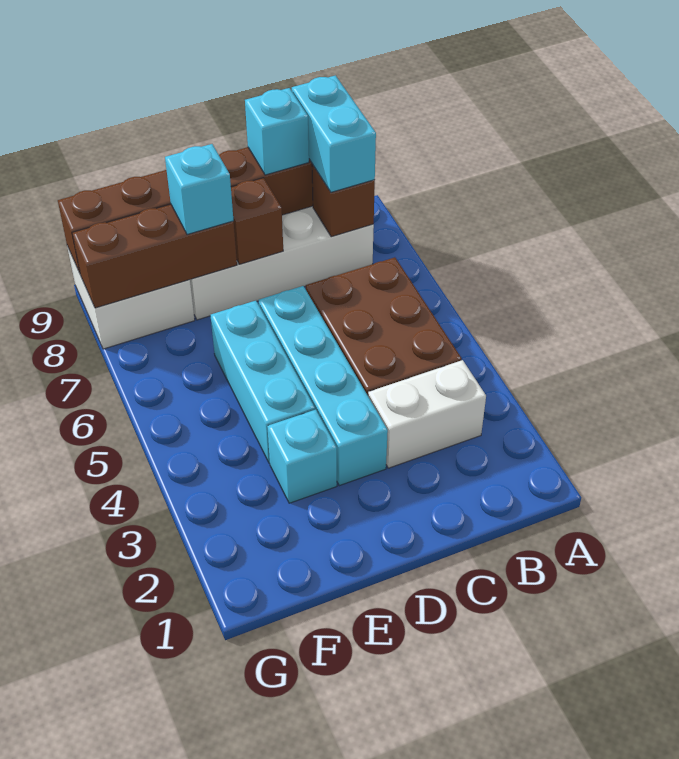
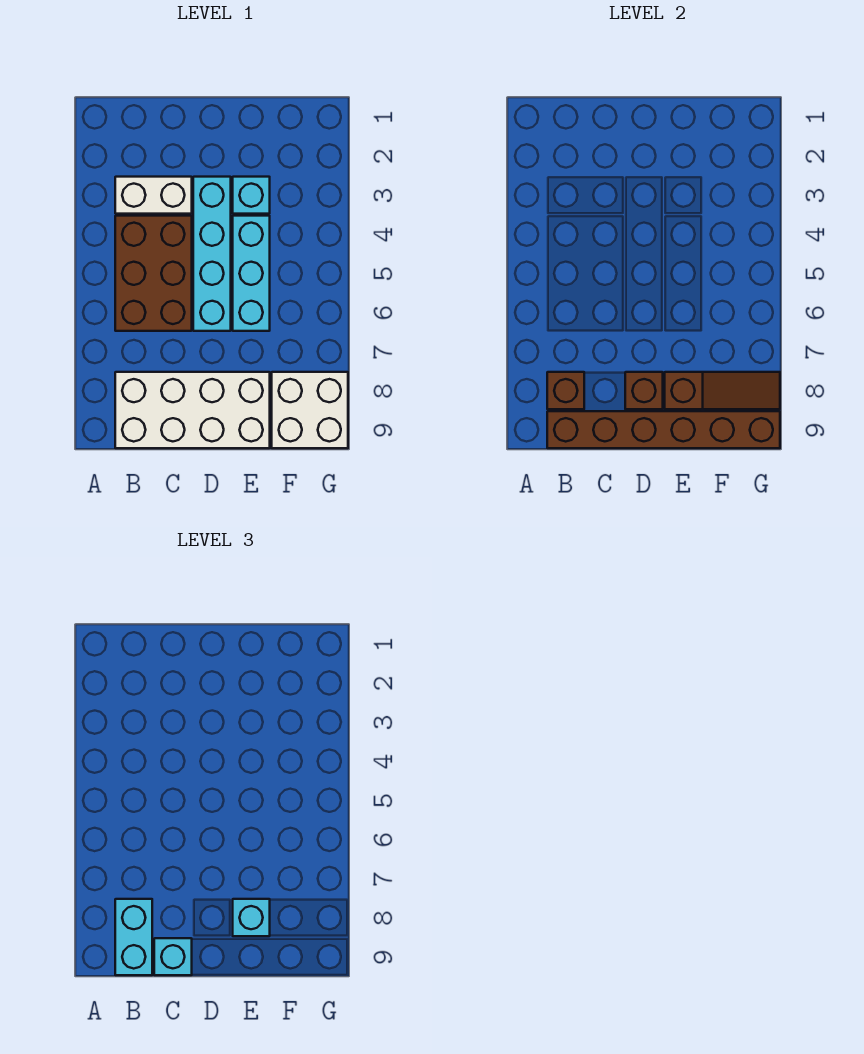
brown brick E8:G8 level 2 -> brown slope E8:G8 level 2 top E

